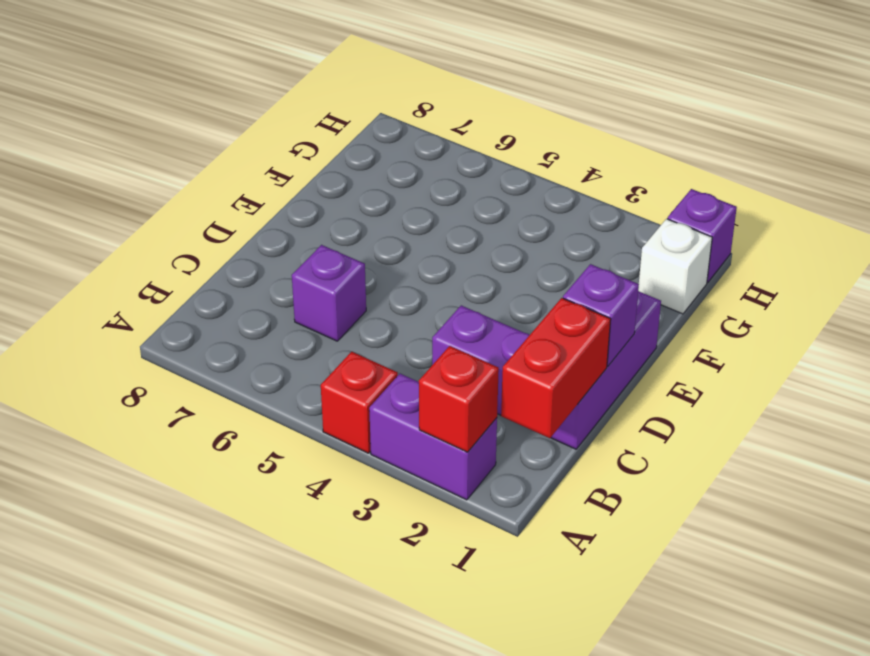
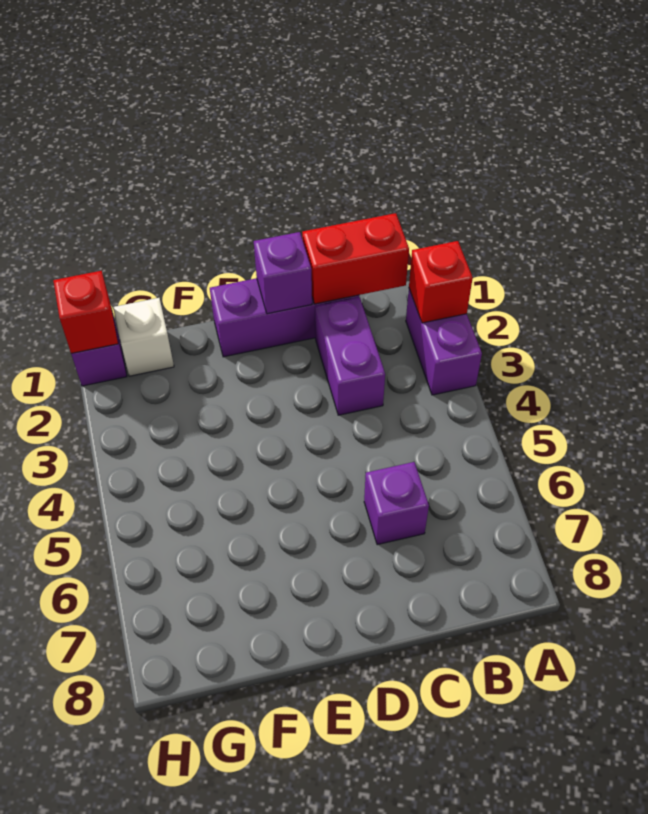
red brick A4 level 1 -> red brick H1 level 2

